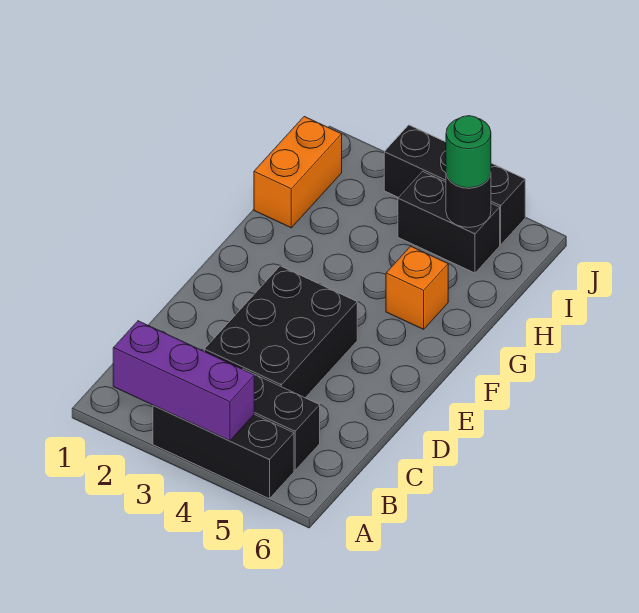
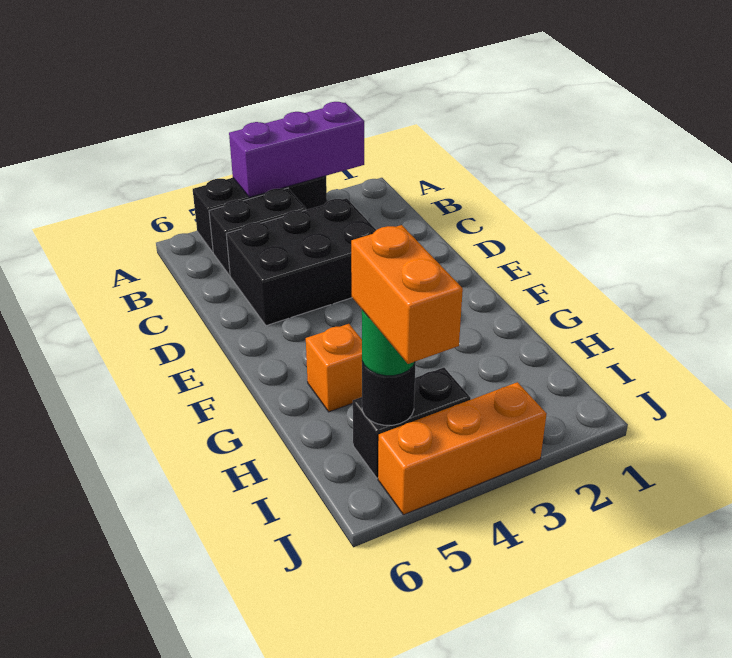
black brick C3:E4 level 1 -> black brick C3:D5 level 1
orange brick H1:I1 level 1 -> orange brick I5:J5 level 4
black brick J3:J5 level 1 -> orange brick J3:J5 level 1

